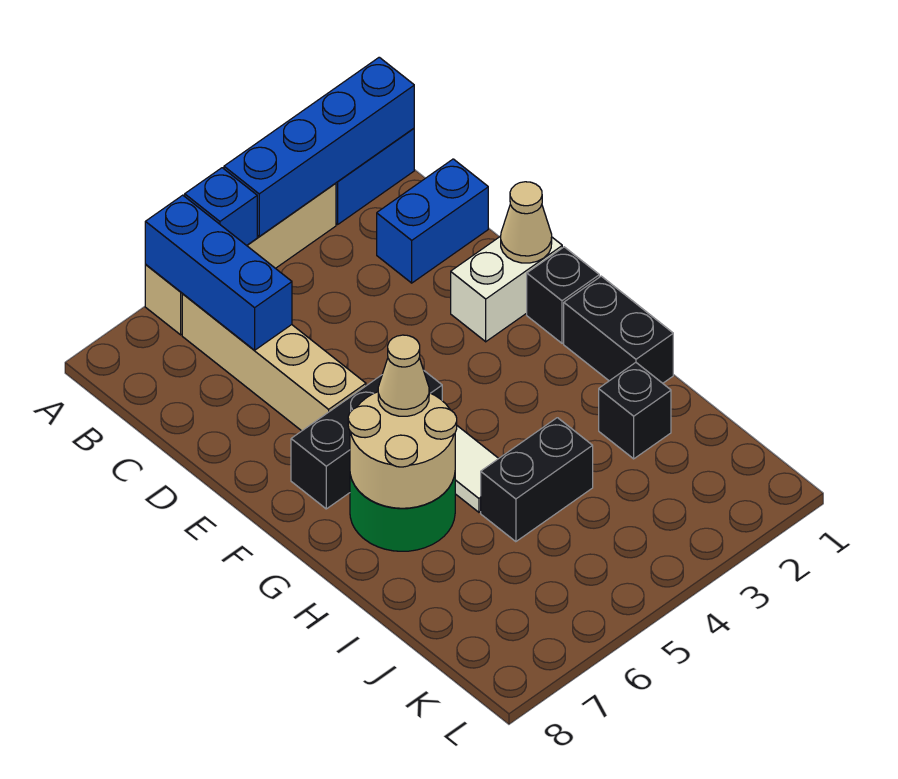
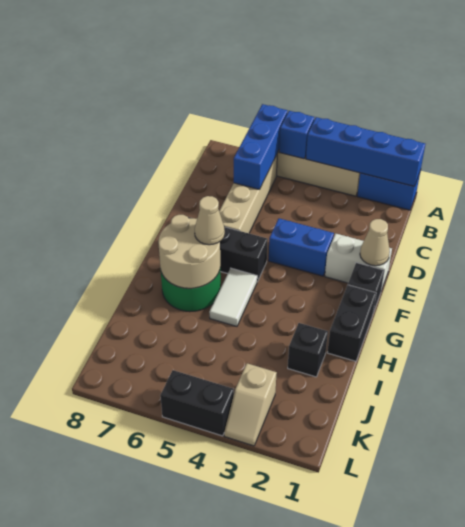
blue brick C1:C2 level 1 -> blue brick E3:E4 level 1
black brick I4:I5 level 1 -> black brick L4:L5 level 1
none -> tan slope K3:L3 level 1 top K

